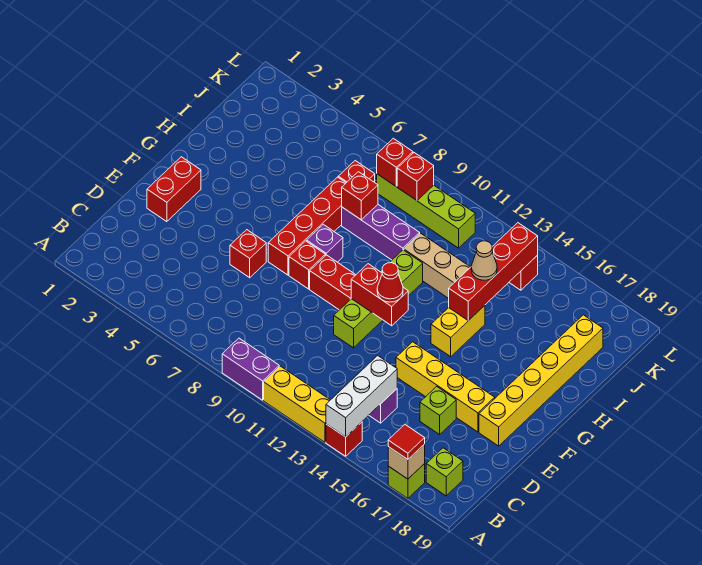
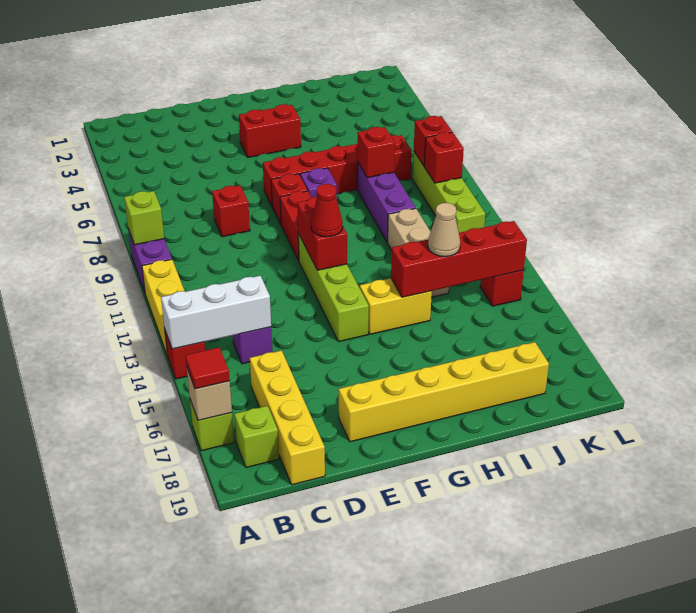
lime brick D16 level 1 -> lime brick A9 level 2
red brick E2:F2 level 1 -> red brick F4:G4 level 1
red brick E6 level 1 -> red brick D8 level 1
lime brick E11:H11 level 1 -> lime brick F11:F14 level 1
yellow brick E14:E17 level 1 -> yellow brick C16:C19 level 1

